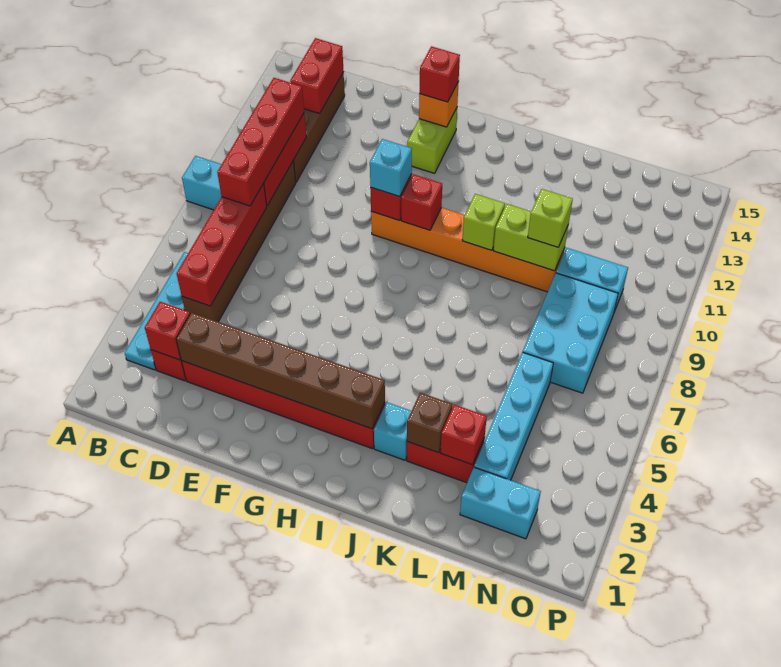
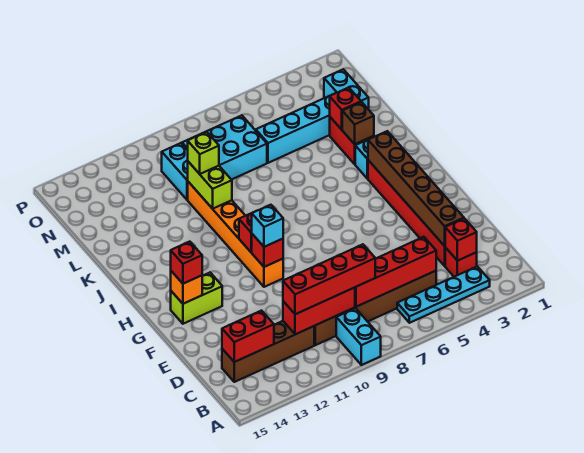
lime brick J10 level 2 -> none

